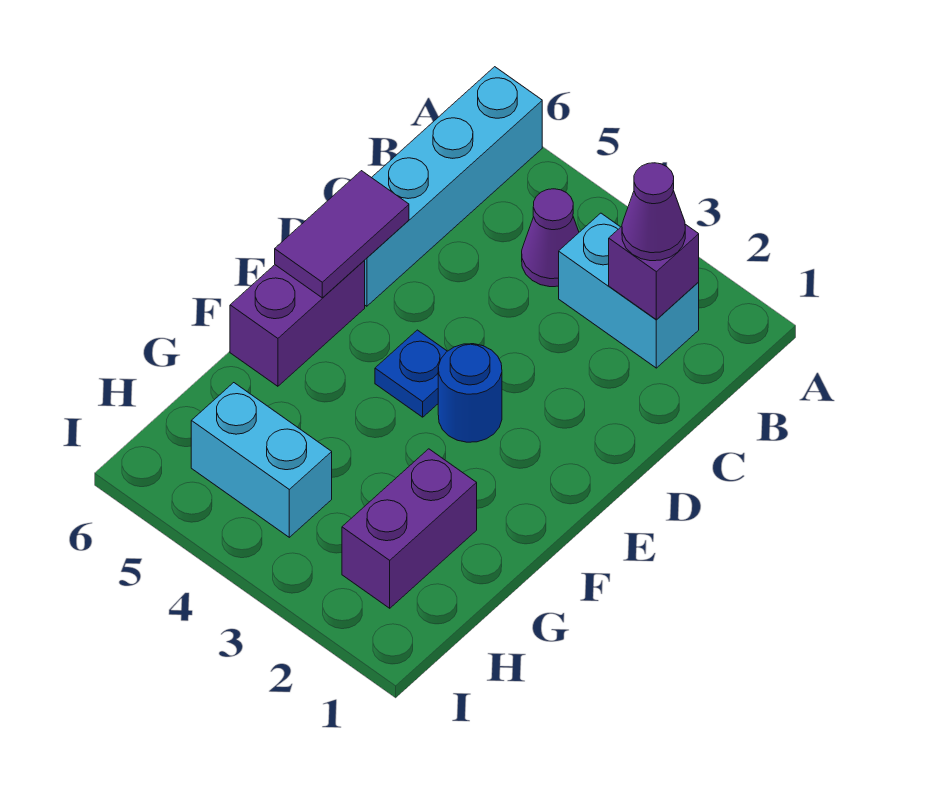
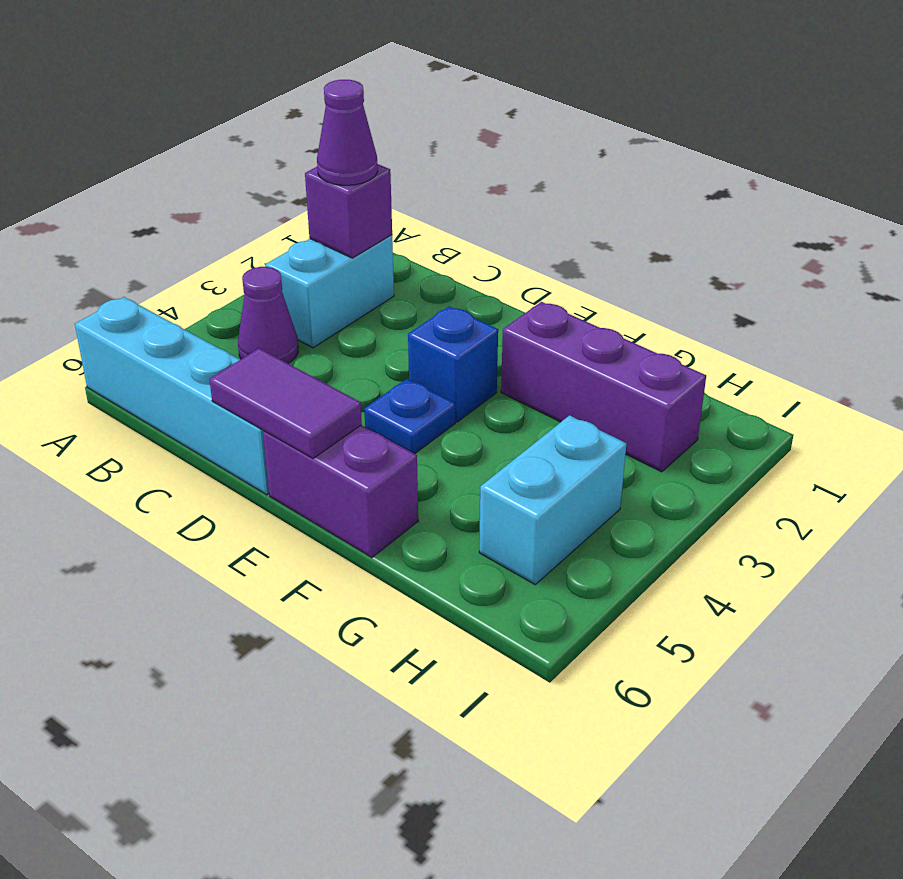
blue round brick E3 level 1 -> blue brick E3 level 1
purple brick G2:H2 level 1 -> purple brick F2:H2 level 1

